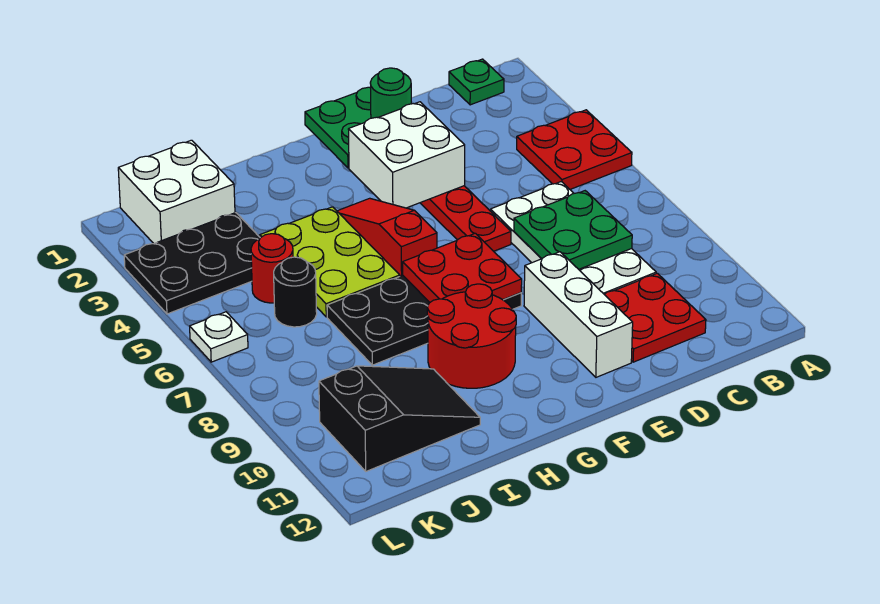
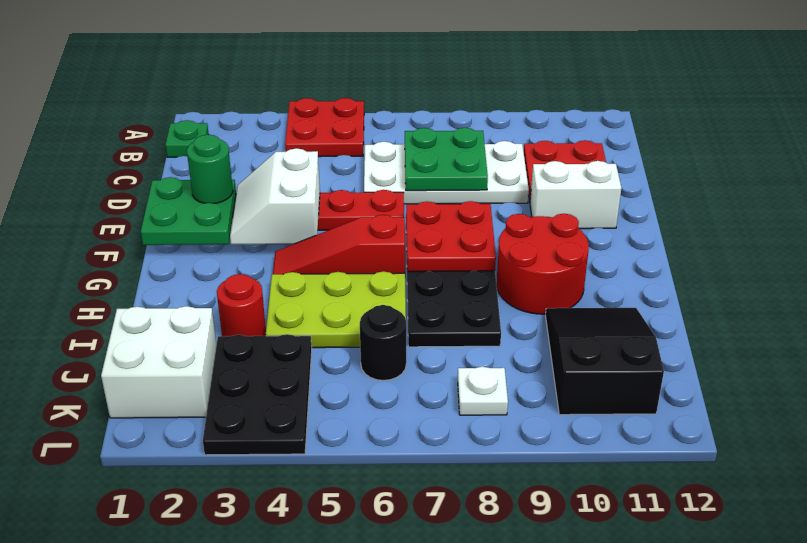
white brick E3:F4 level 2 -> white slope E3:F4 level 2 top 4
white brick E9:E11 level 1 -> white brick E10:E11 level 1
red round brick J5 level 1 -> red round brick I3 level 1
white plate L6 level 1 -> white plate K8 level 1

